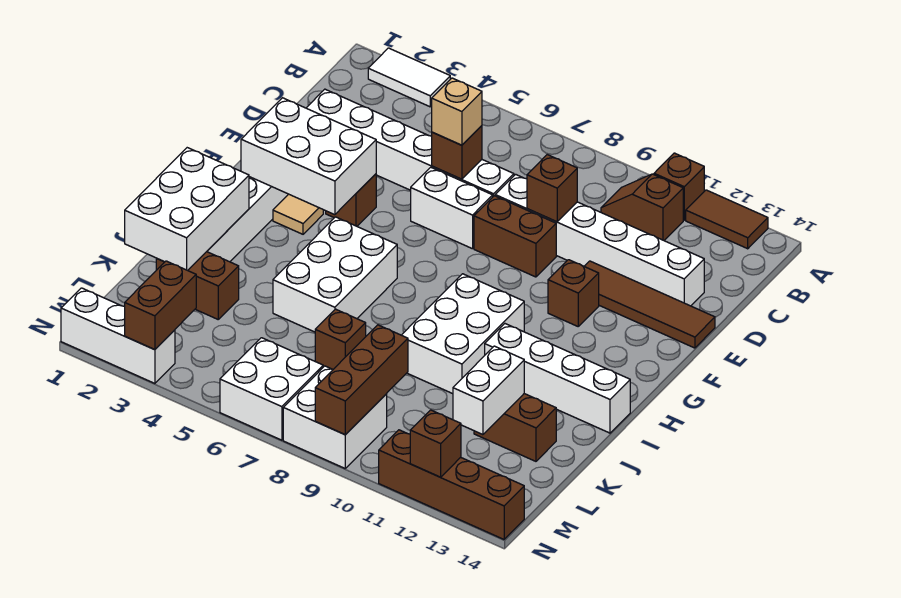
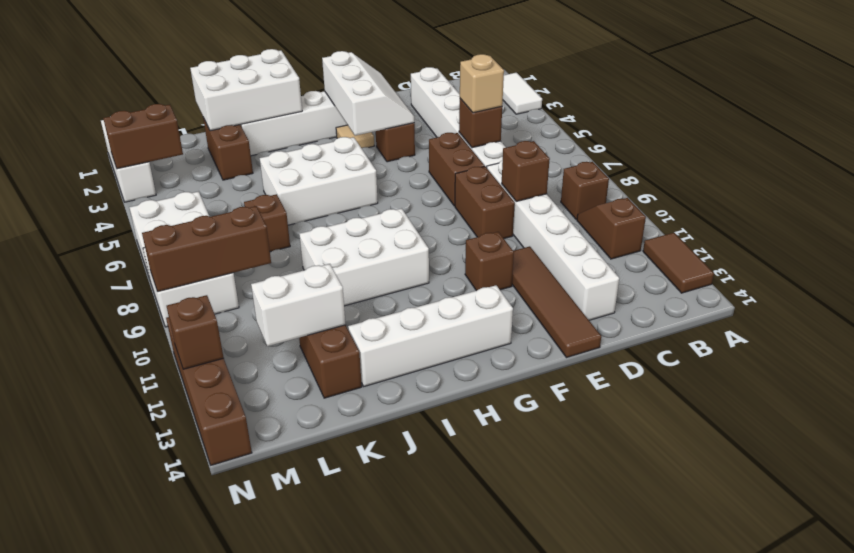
brown brick A11 level 1 -> brown brick B9 level 1
white brick E6:E7 level 1 -> brown brick E6:E7 level 1
white brick F2:G4 level 2 -> white slope F2:G4 level 2 top G
white brick I11:I14 level 1 -> white brick G13:J13 level 1

